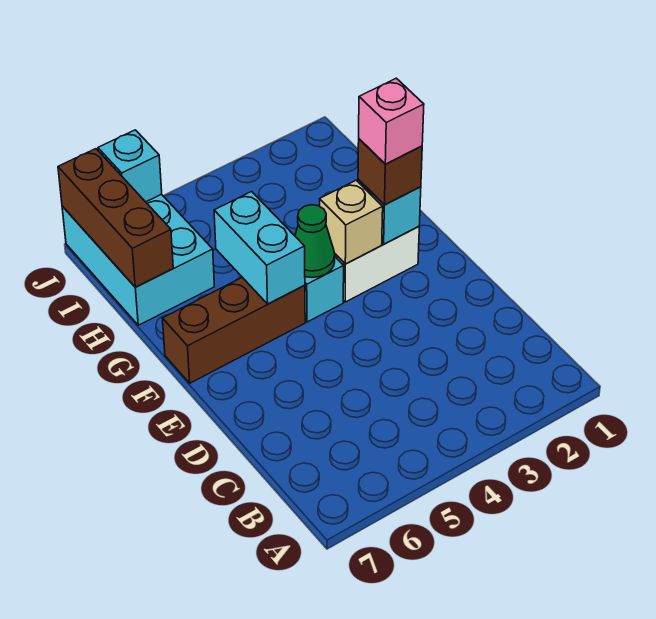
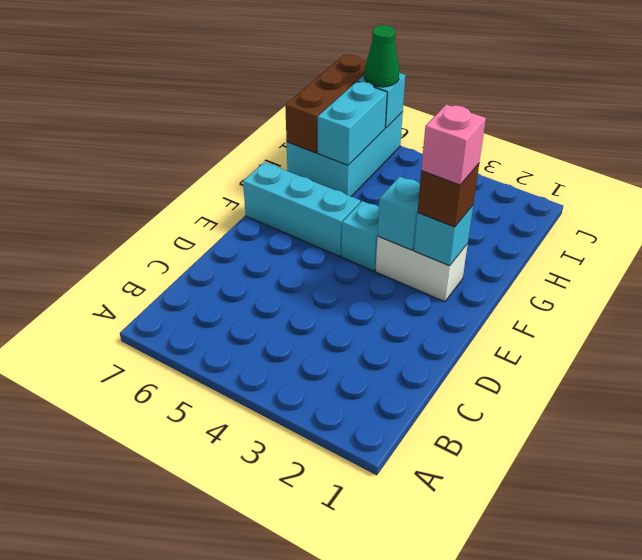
tan brick F3 level 2 -> cyan brick F3 level 2
green cone F4 level 2 -> green cone J6 level 3
brown brick F5:F7 level 1 -> cyan brick F5:F7 level 1
cyan brick F5:G5 level 2 -> cyan brick H6:I6 level 2

